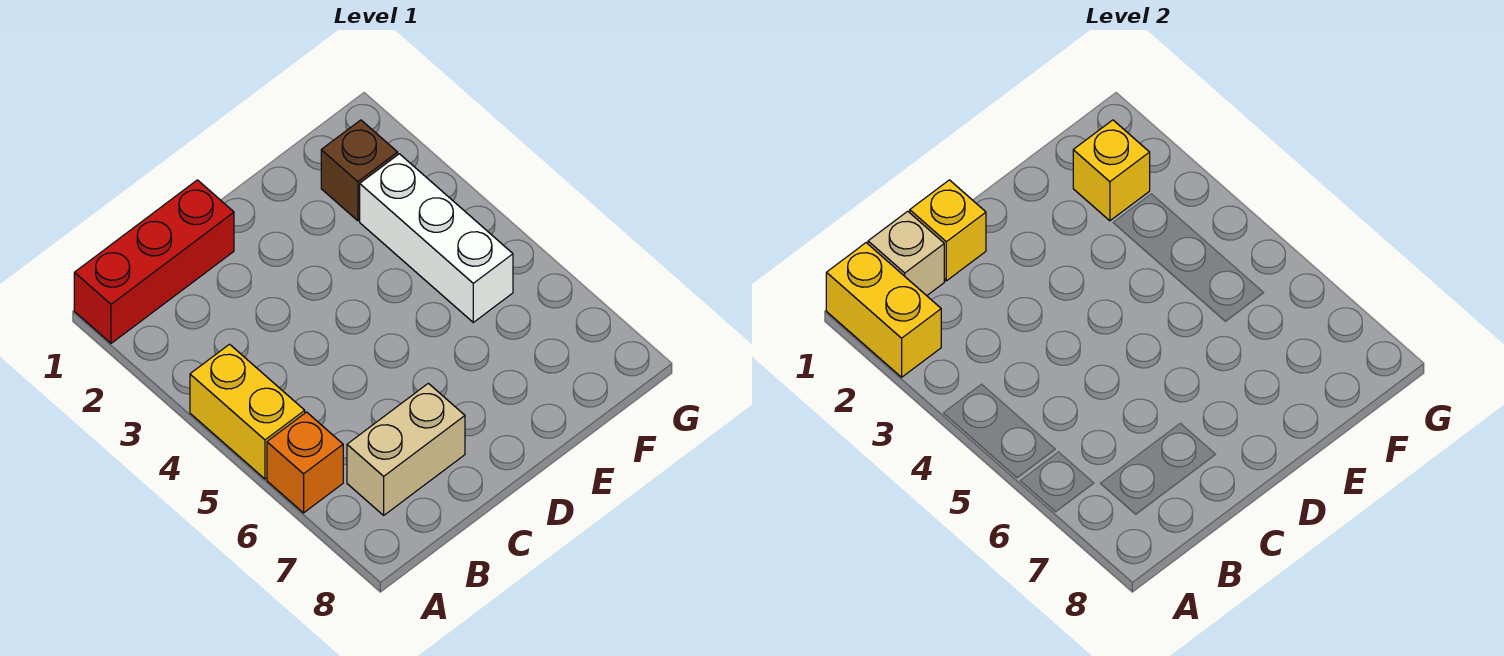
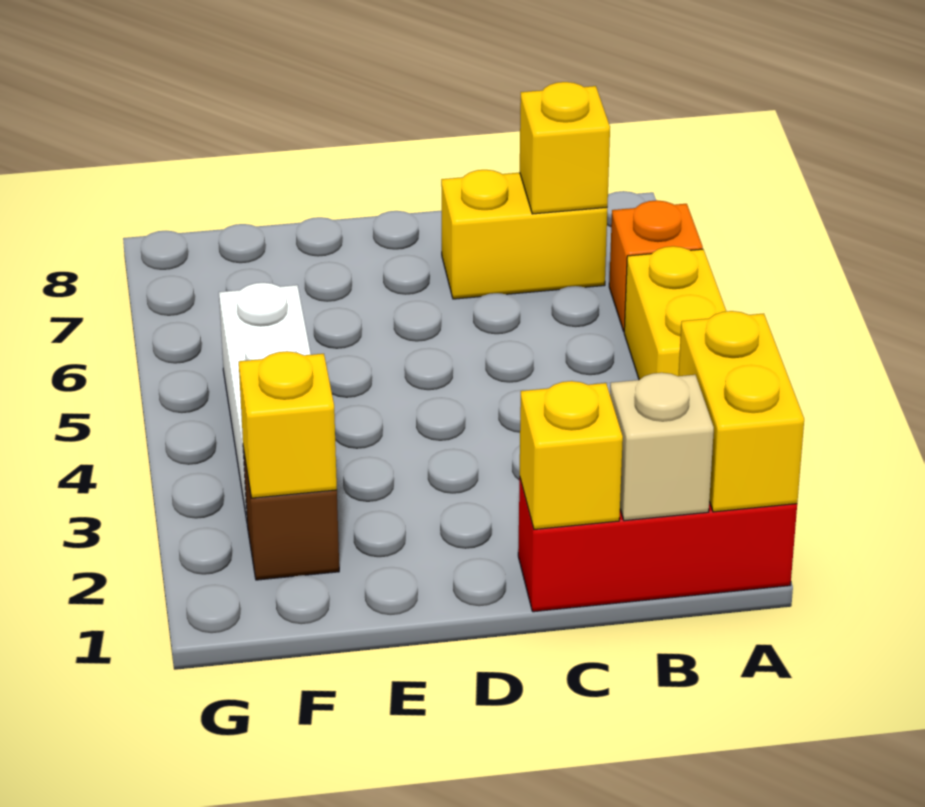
tan brick B7:C7 level 1 -> yellow brick B7:C7 level 1
none -> yellow brick B7 level 2

